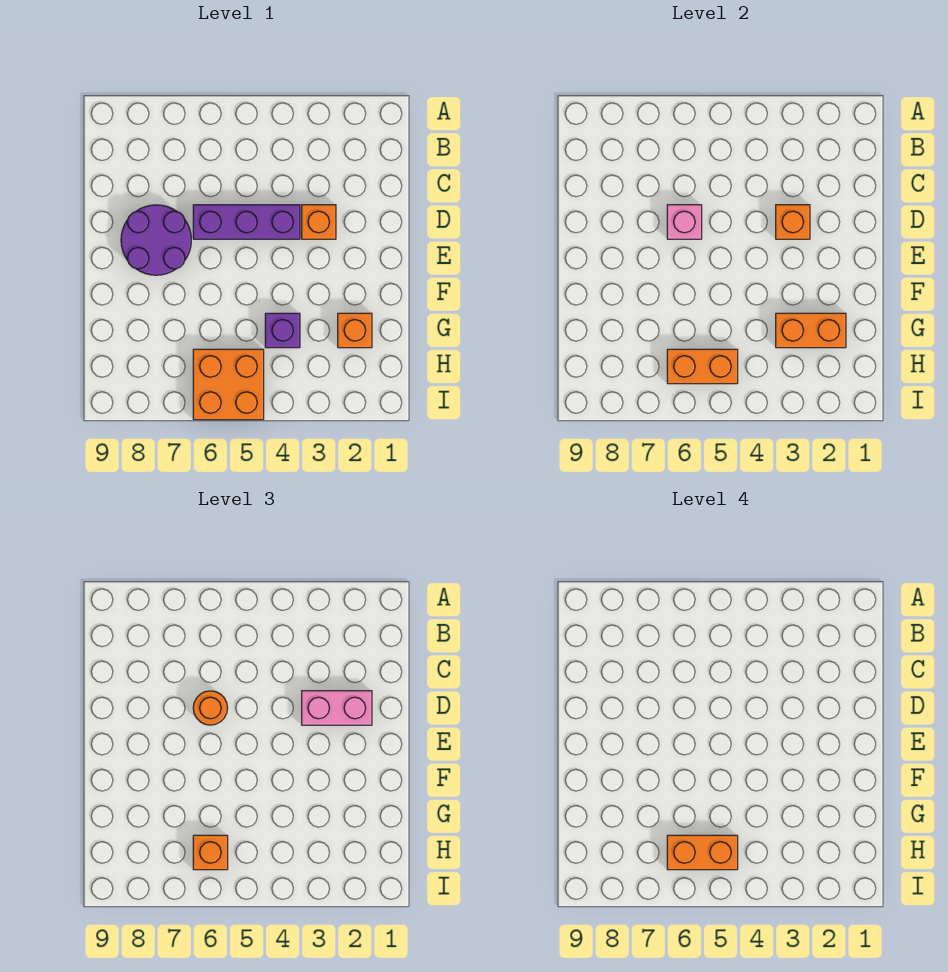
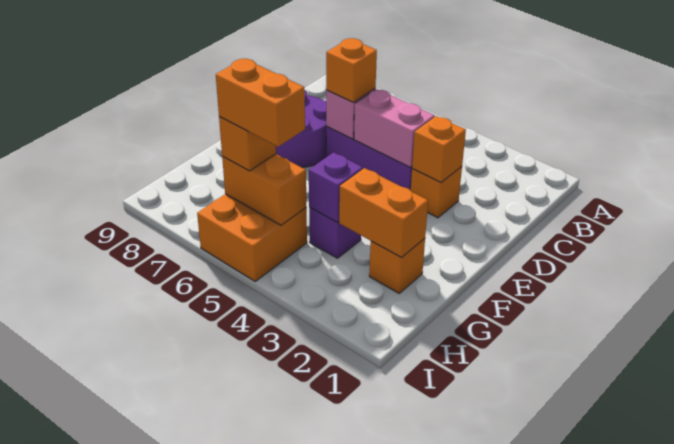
pink brick D2:D3 level 3 -> pink brick D4:D5 level 2
orange round brick D6 level 3 -> orange brick D6 level 3
none -> purple brick G4 level 2

